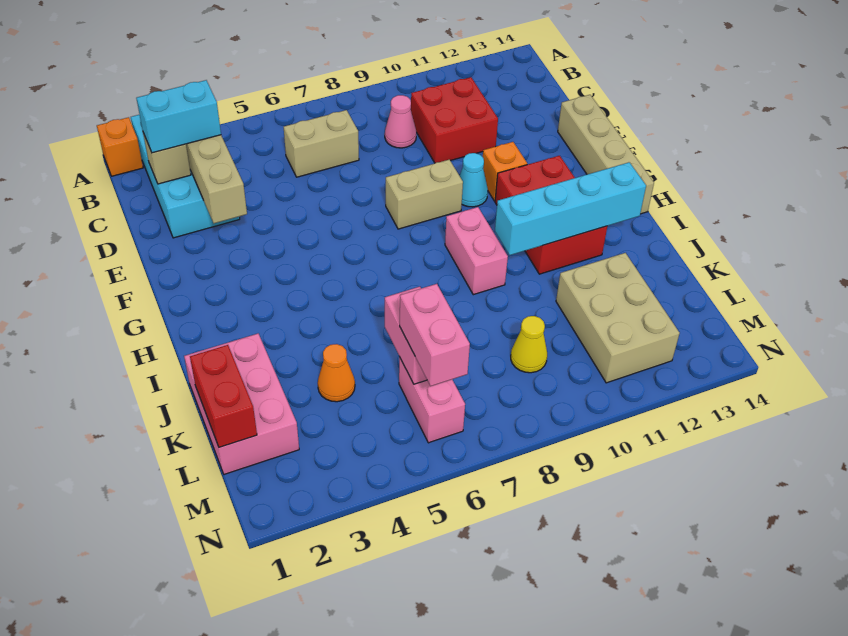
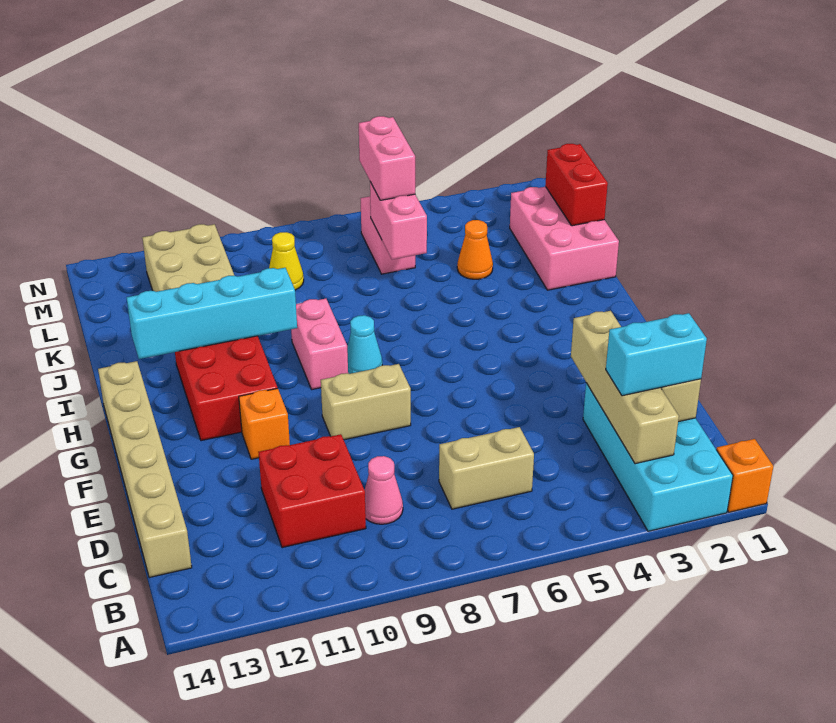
tan brick E14:H14 level 1 -> tan brick C14:H14 level 1
cyan cone F10 level 1 -> cyan cone H8 level 1

